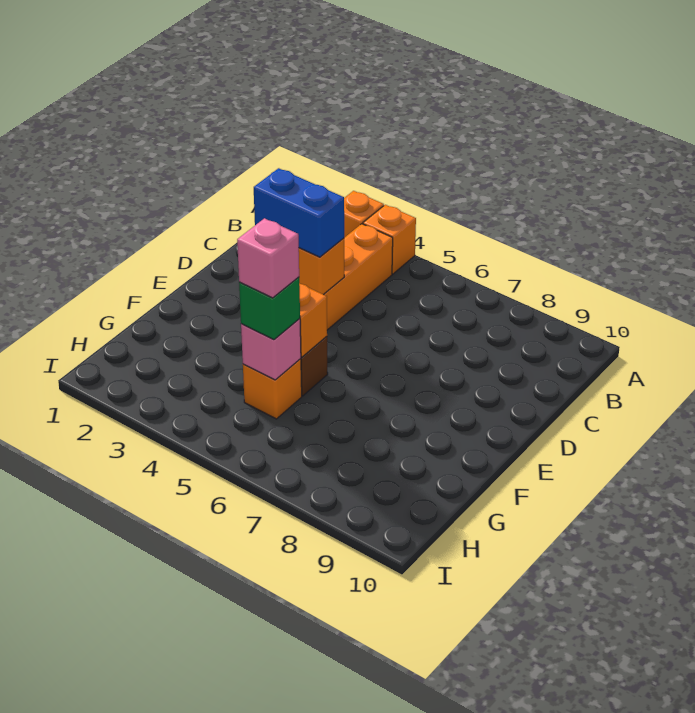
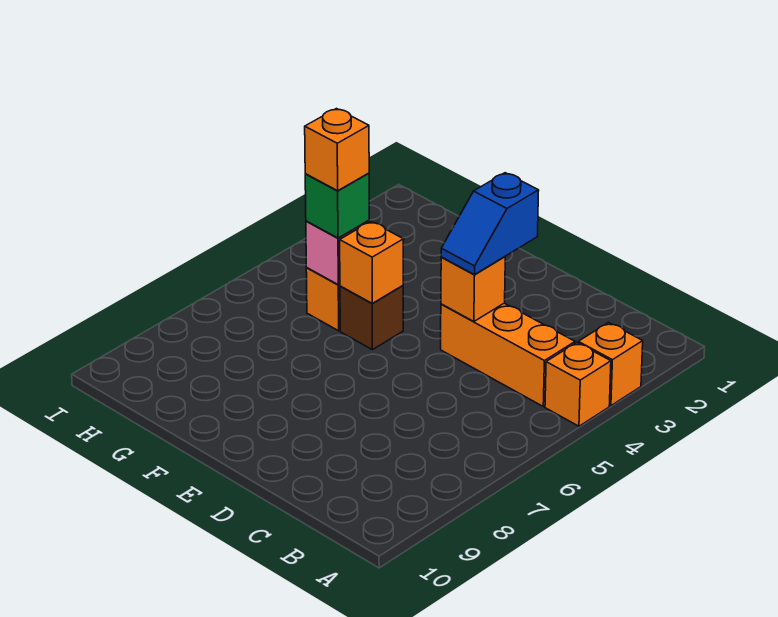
blue brick D3:D4 level 3 -> blue slope D3:D4 level 3 top 3
pink brick G5 level 4 -> orange brick G5 level 4

